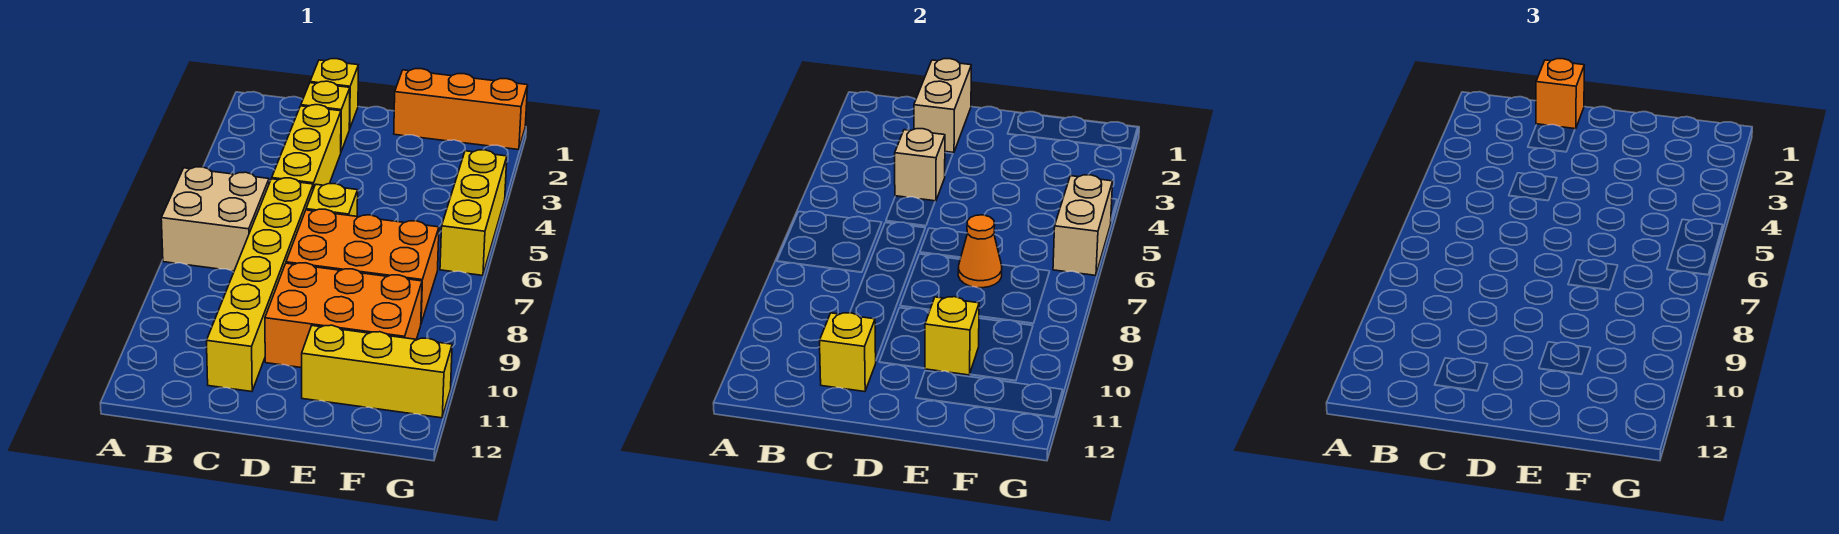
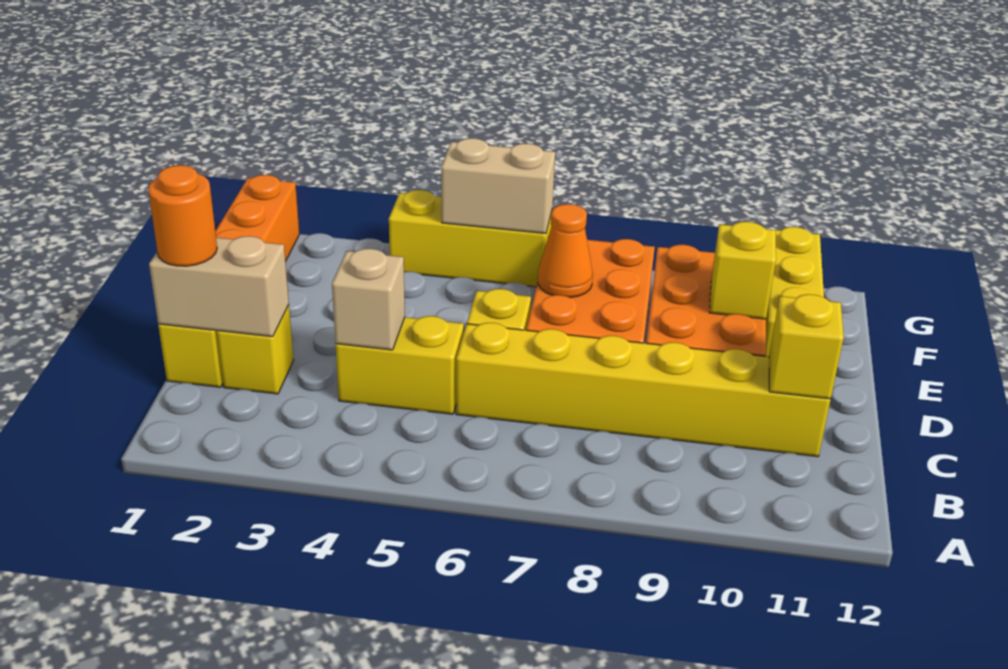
tan brick A6:B7 level 1 -> none
orange brick C1 level 3 -> orange round brick C1 level 3
yellow brick C3:C5 level 1 -> yellow brick C4:C5 level 1

